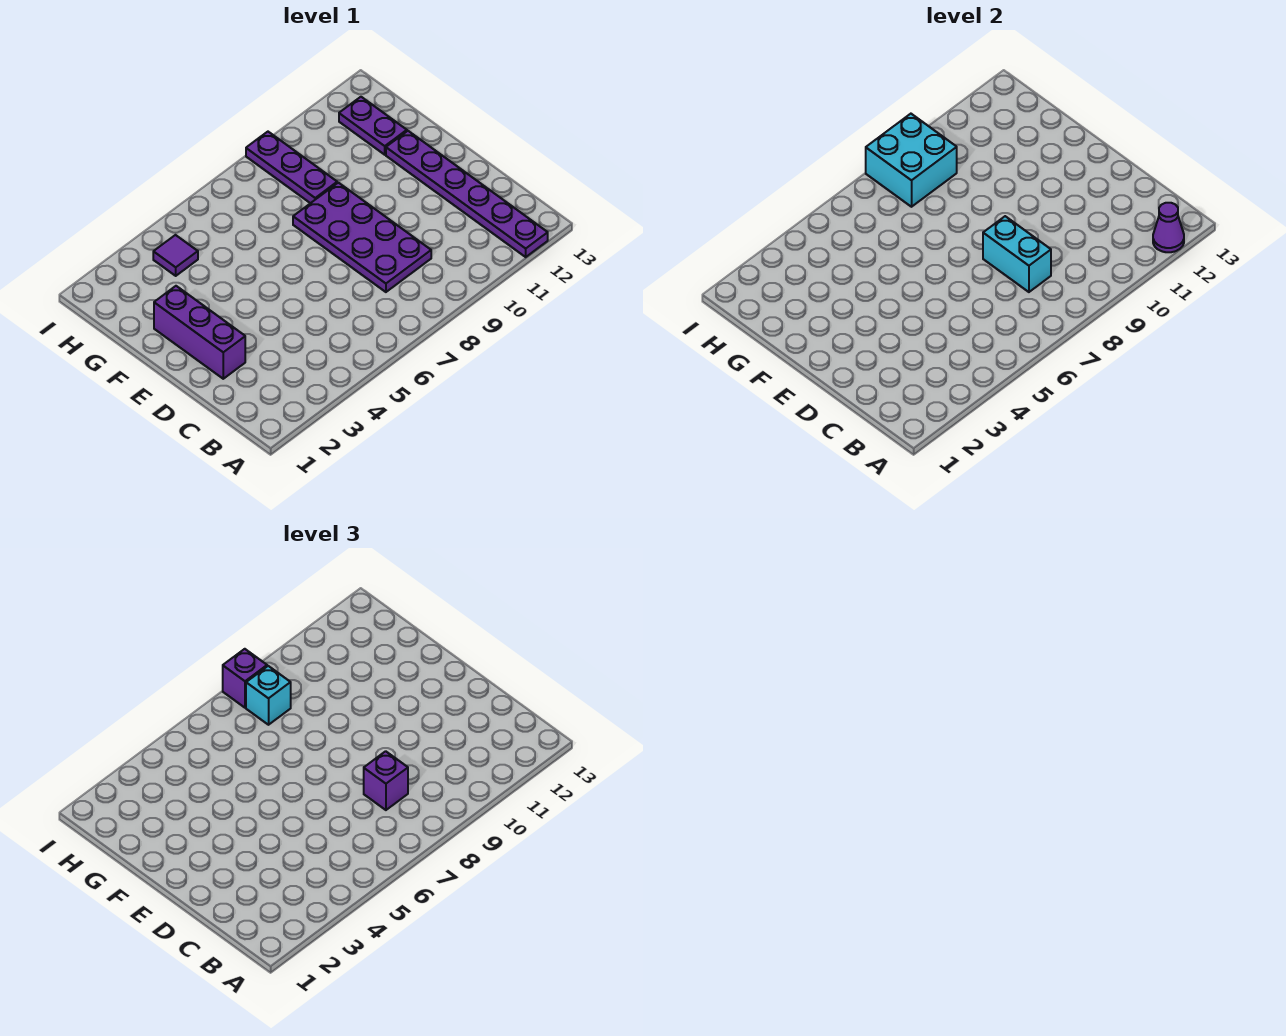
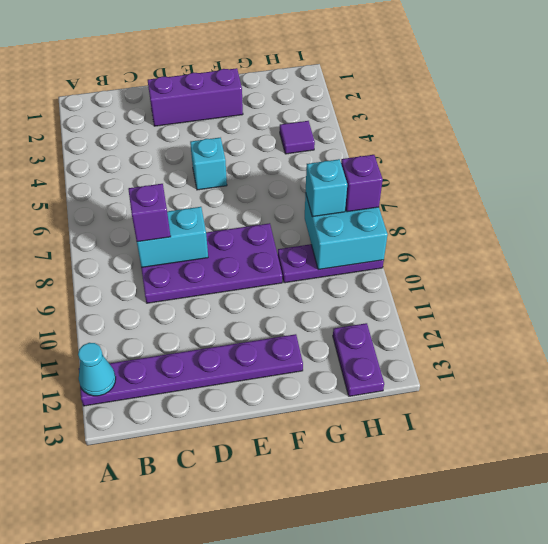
purple cone A12 level 2 -> cyan cone A12 level 2
none -> cyan brick E5 level 1
purple plate G12:H12 level 1 -> purple plate H12:H13 level 1

